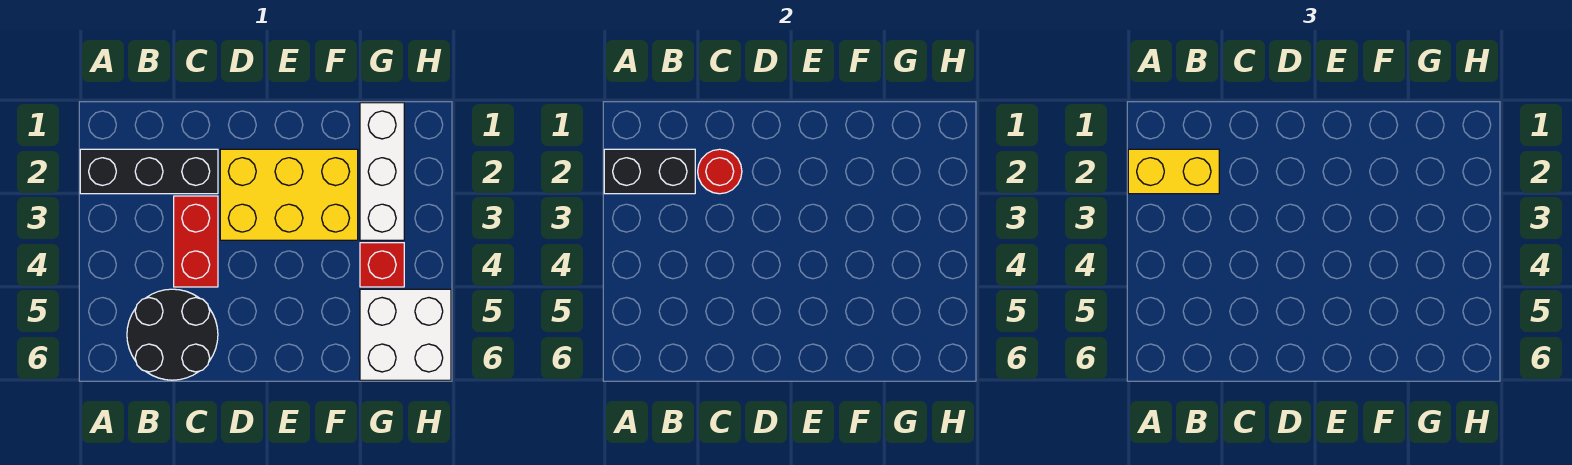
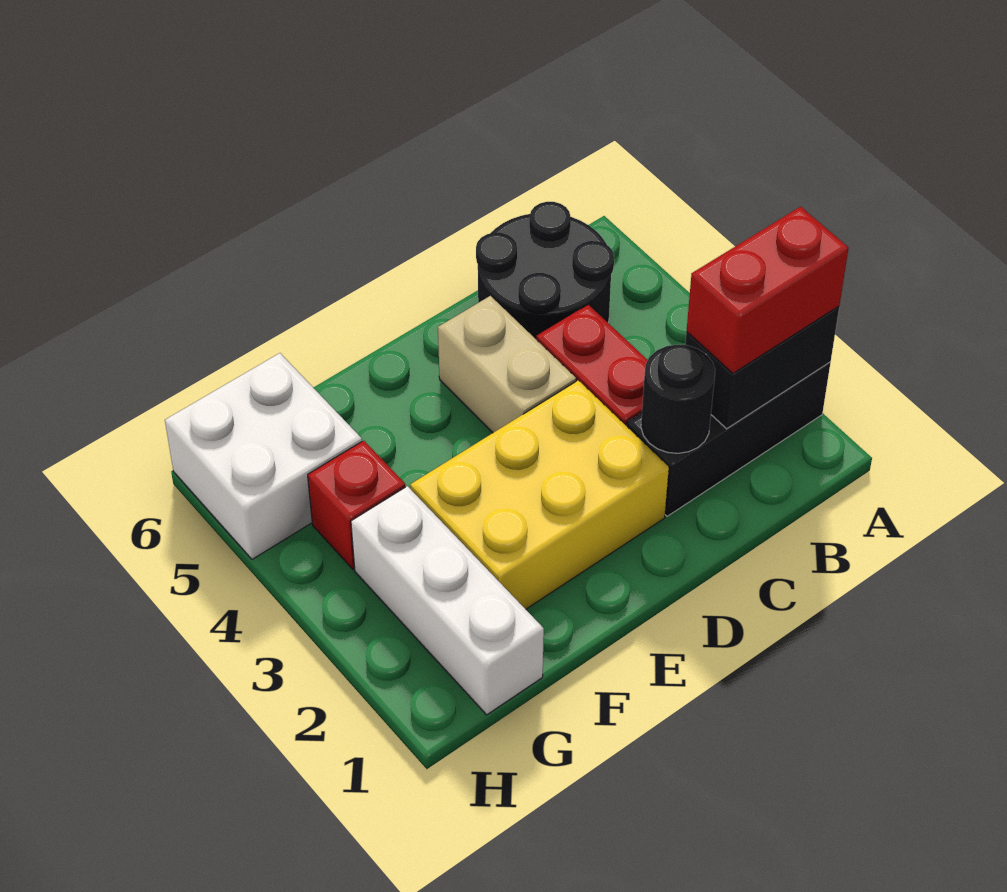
yellow brick A2:B2 level 3 -> red brick A2:B2 level 3
red round brick C2 level 2 -> black round brick C2 level 2
none -> tan brick D4:D5 level 1

